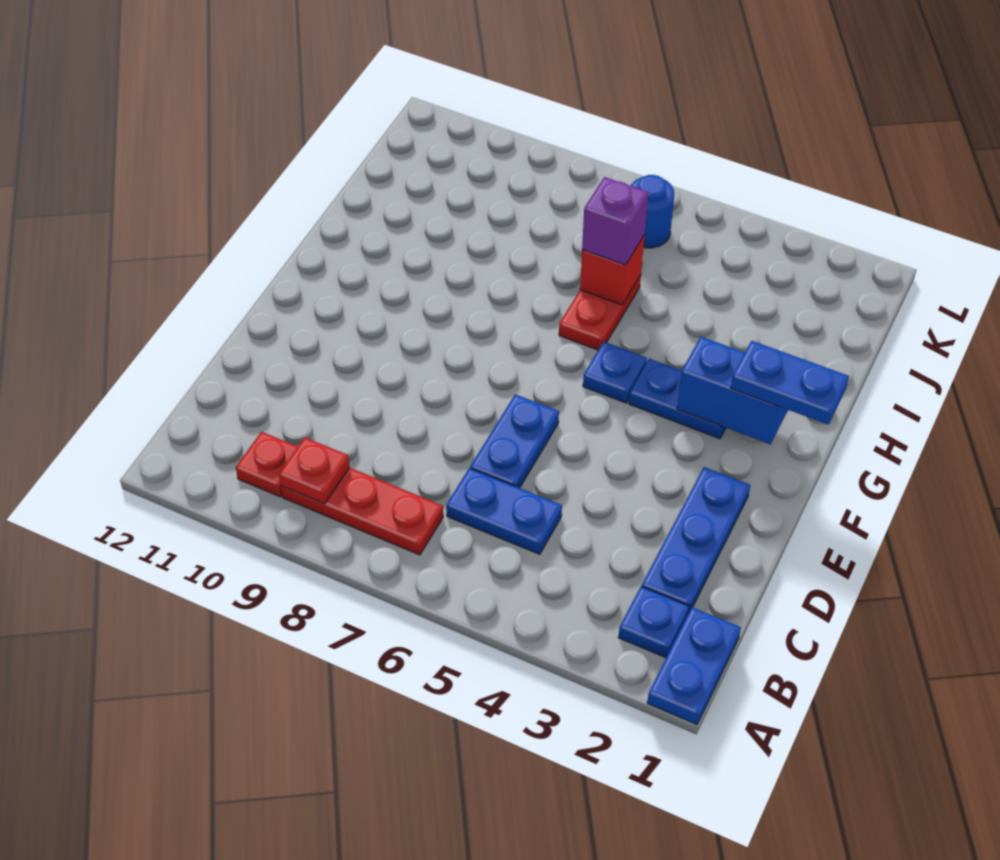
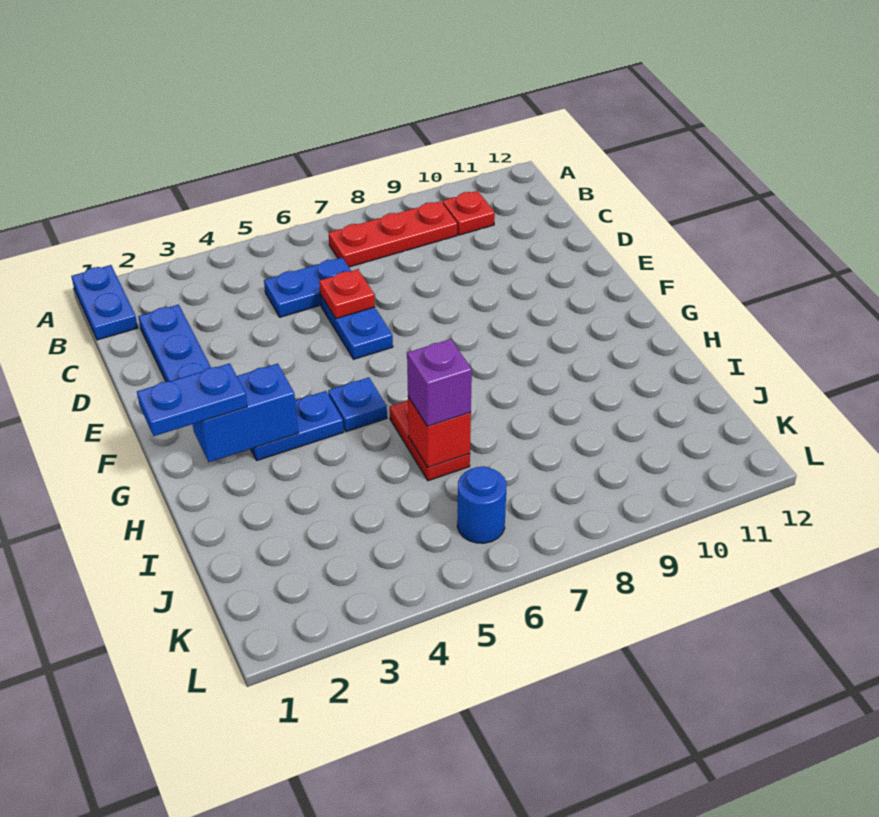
blue plate B2 level 1 -> none
red plate B9 level 2 -> red plate D6 level 2

